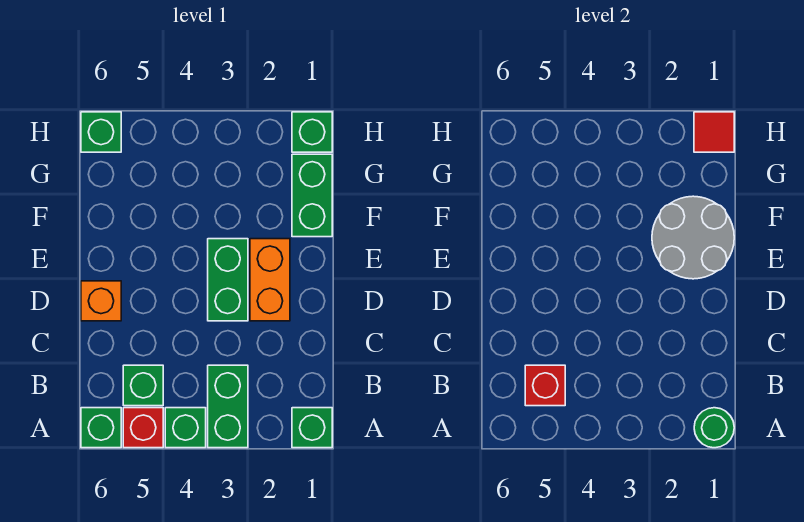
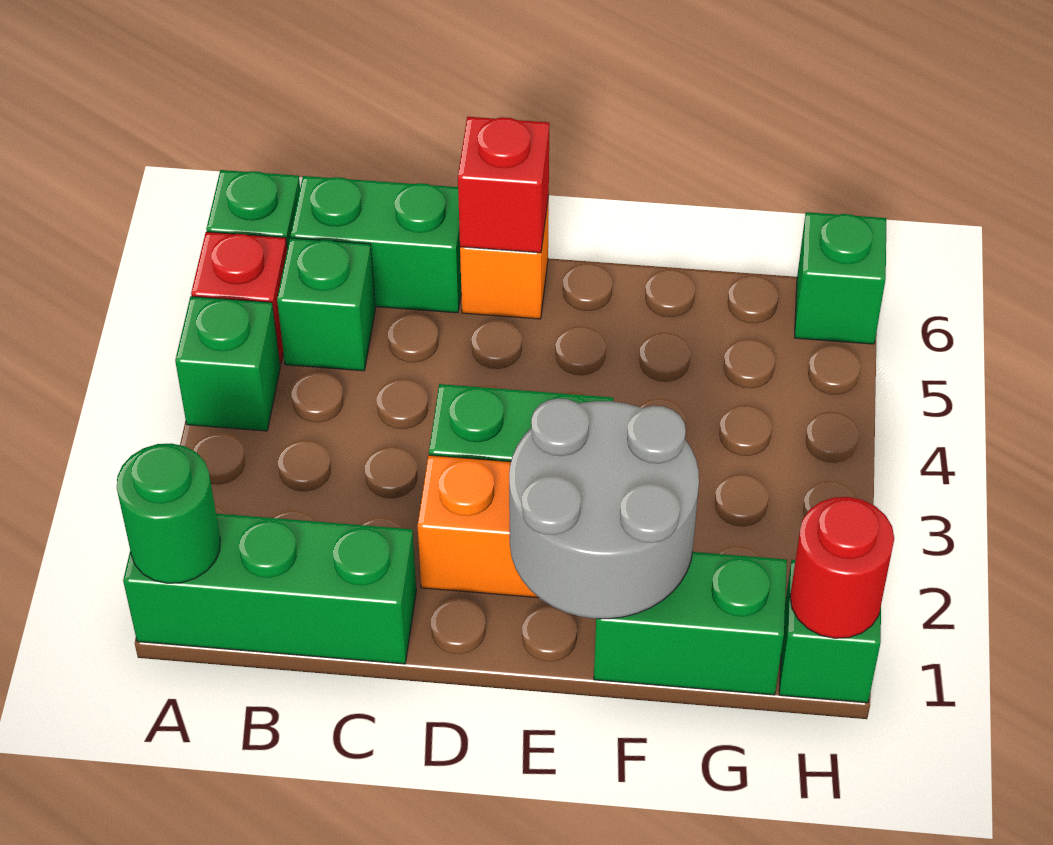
green brick A1 level 1 -> green brick A1:C1 level 1
green brick A3:B3 level 1 -> green brick B6:C6 level 1
red brick B5 level 2 -> red brick D6 level 2
red tile H1 level 2 -> red round brick H1 level 2

